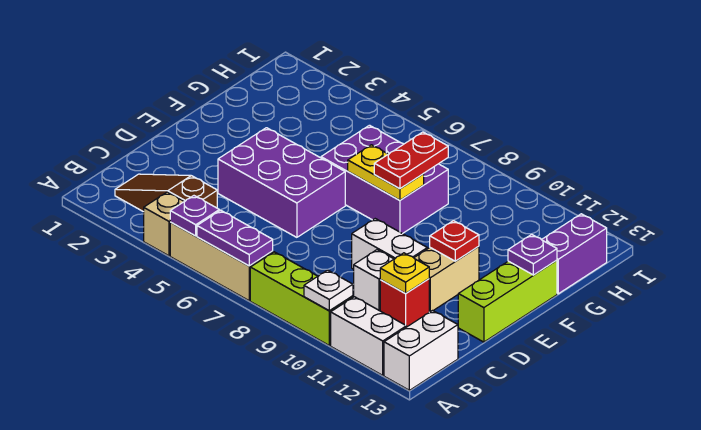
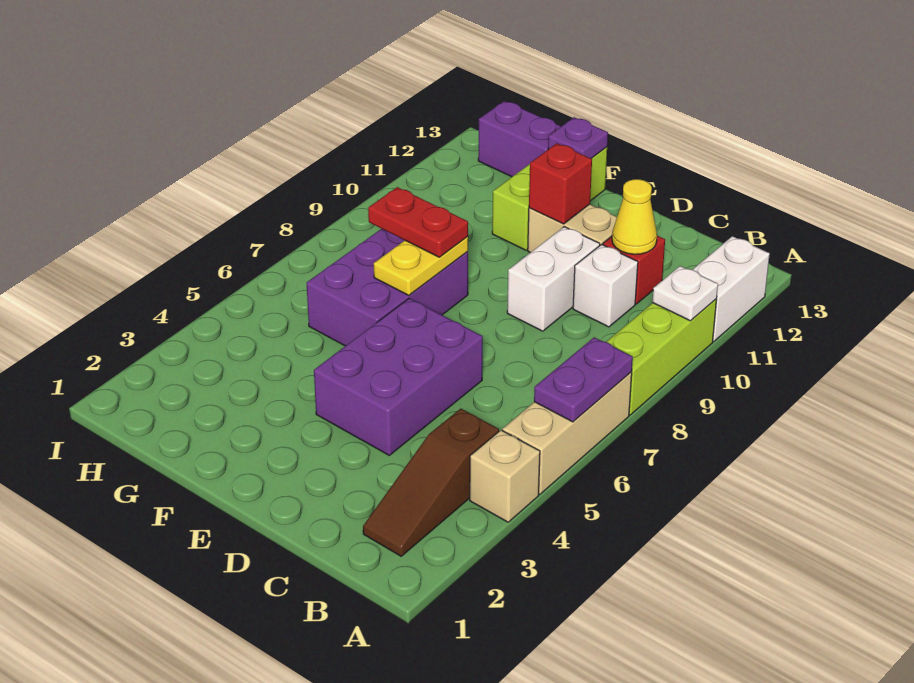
purple plate A5 level 2 -> none
white brick A13:B13 level 1 -> none
yellow plate C11 level 2 -> yellow cone C11 level 2
lime brick D13:F13 level 1 -> lime brick F11:F13 level 1
red plate E11 level 2 -> red brick E11 level 2

